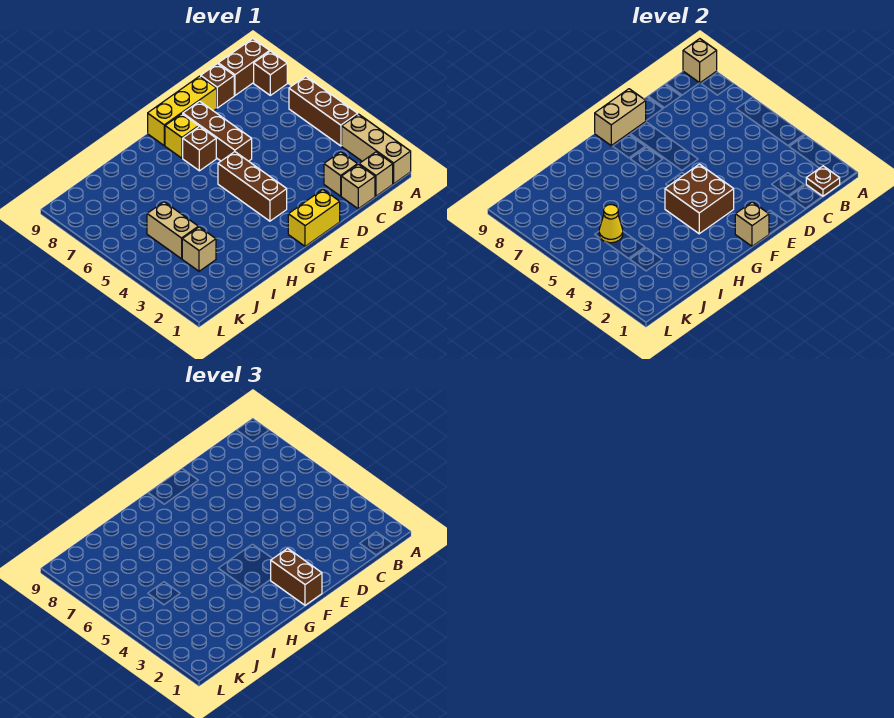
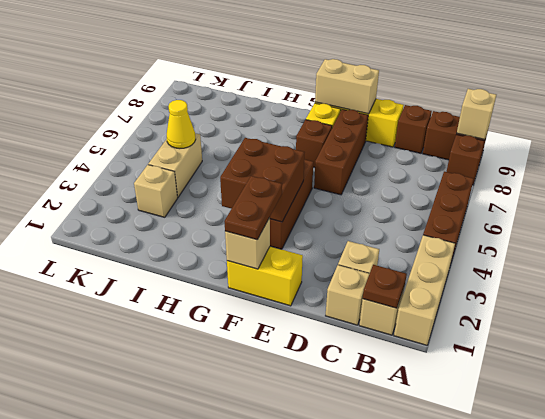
brown brick F1:F2 level 3 -> brown plate F1:F2 level 3

